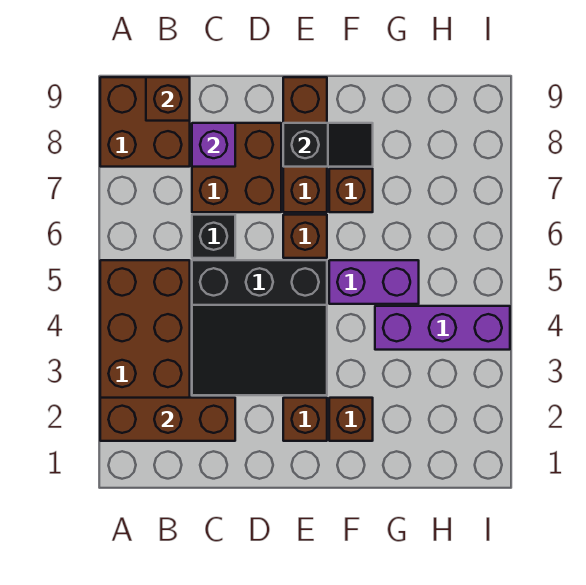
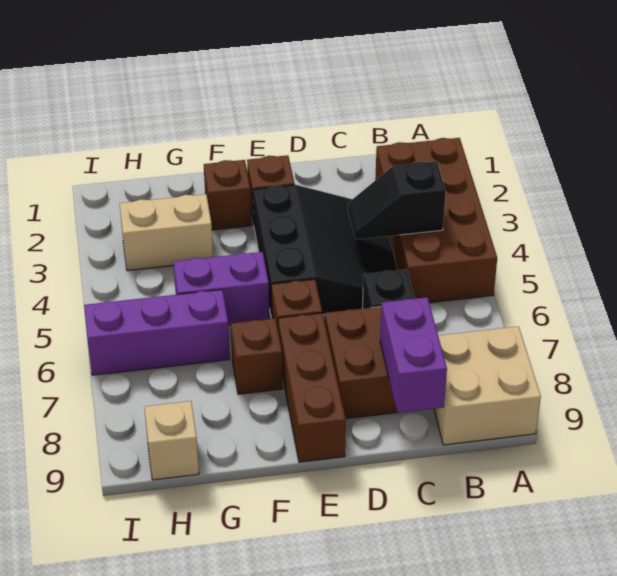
brown brick A2:C2 level 2 -> none
brown brick A8:B9 level 1 -> tan brick A8:B9 level 1
brown brick B9 level 2 -> none
black slope C3:E5 level 1 top 5 -> black slope C3:E5 level 1 top E
purple brick C8 level 2 -> purple brick C8:C9 level 2
black slope E8:F8 level 2 top E -> black slope B4:C4 level 2 top B
none -> tan brick G3:H3 level 1
purple brick G4:I4 level 1 -> purple brick G6:I6 level 1
none -> tan brick H9 level 1

